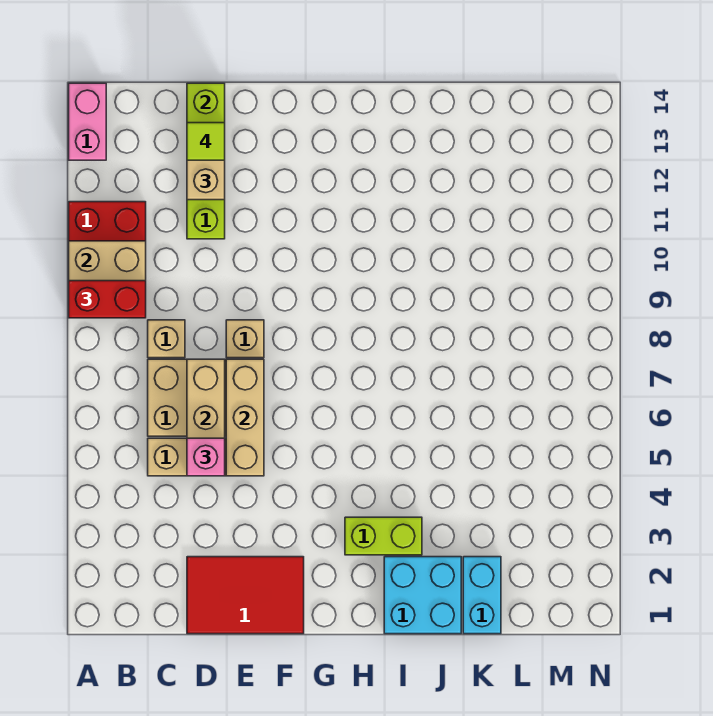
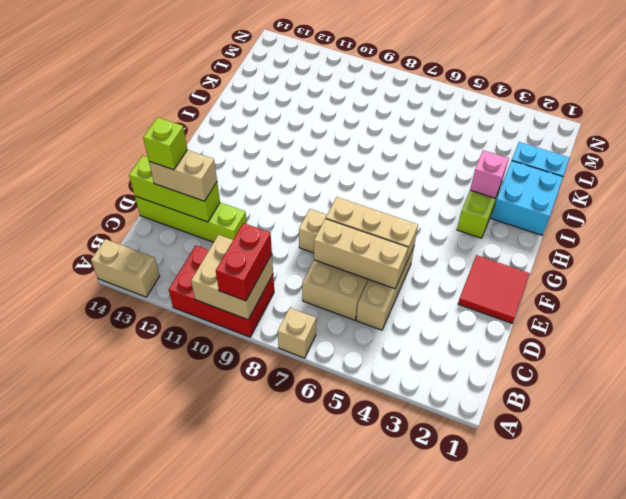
pink brick A13:A14 level 1 -> tan brick A13:A14 level 1
tan brick C8 level 1 -> tan brick A7 level 1
red tile D1:F2 level 1 -> red tile E1:F2 level 1
pink brick D5 level 3 -> pink brick I3 level 2
lime tile D13 level 4 -> lime brick D13 level 4

